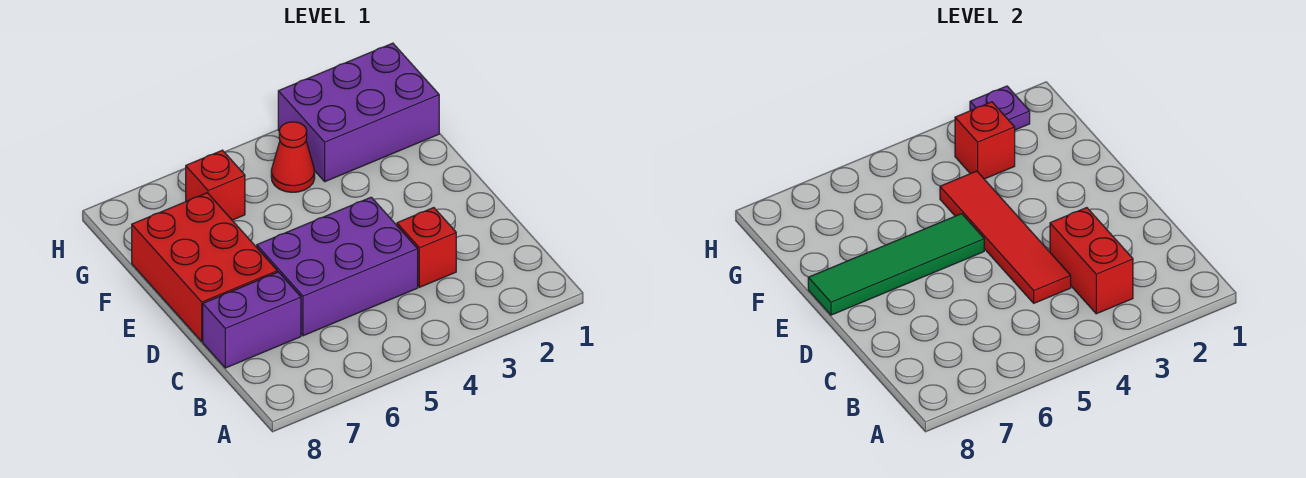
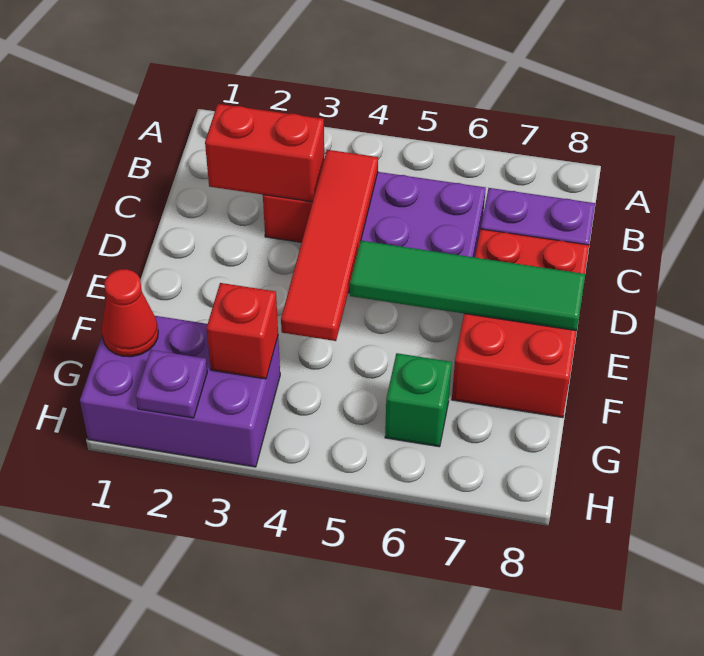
red brick B3:C3 level 2 -> red brick C2:C3 level 2
red cone G4 level 1 -> red cone G1 level 2
red brick G6 level 1 -> green brick G6 level 1

